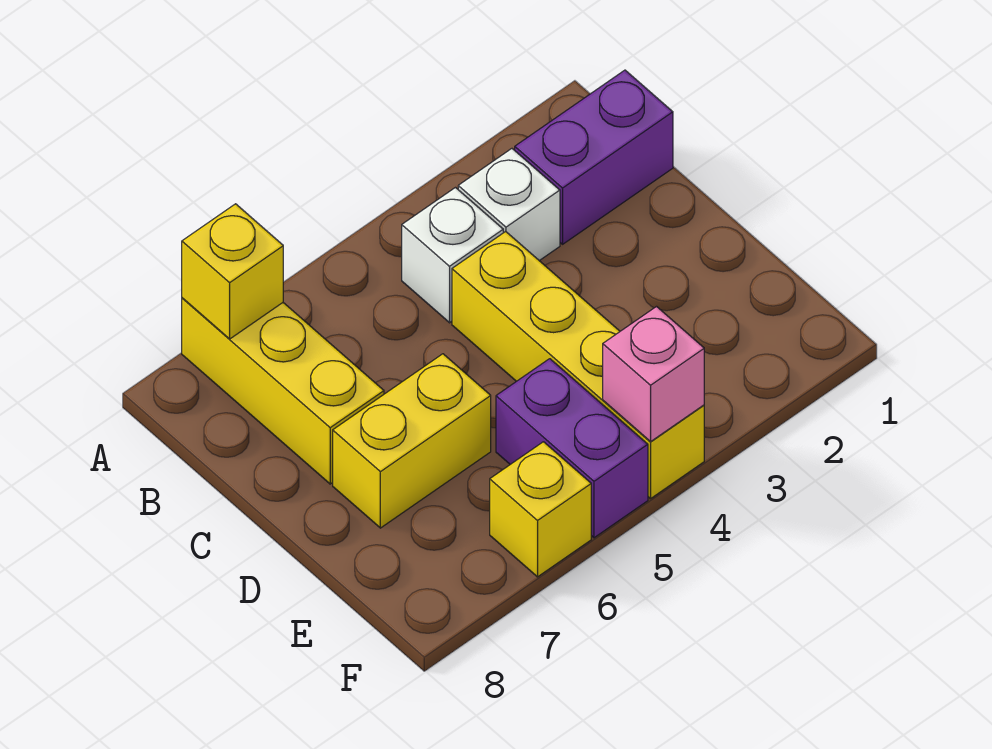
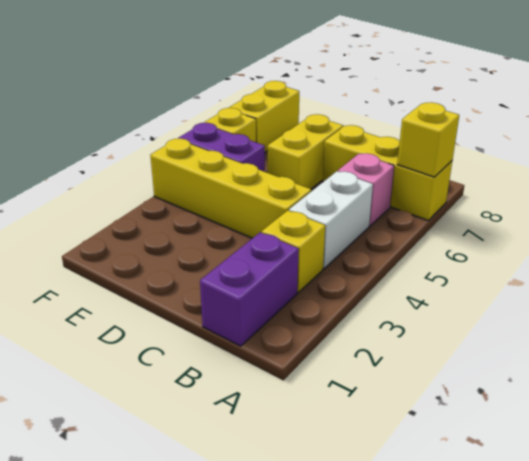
white brick B3 level 1 -> yellow brick B3 level 1
white brick B4 level 1 -> white brick B4:B5 level 1
pink brick F4 level 2 -> pink brick B6 level 1
none -> yellow brick F7:F8 level 1

